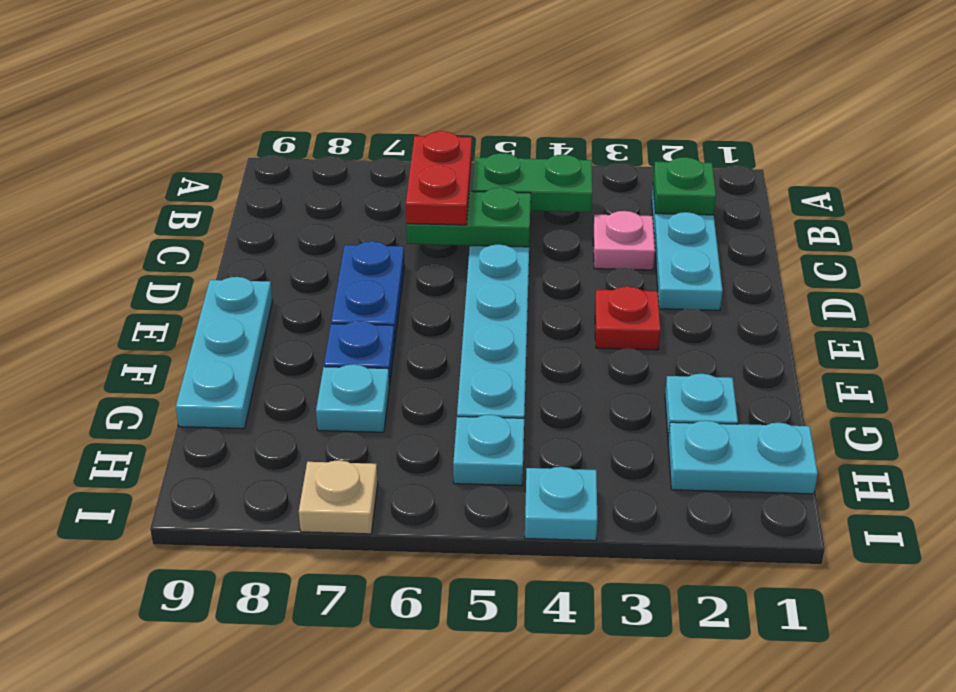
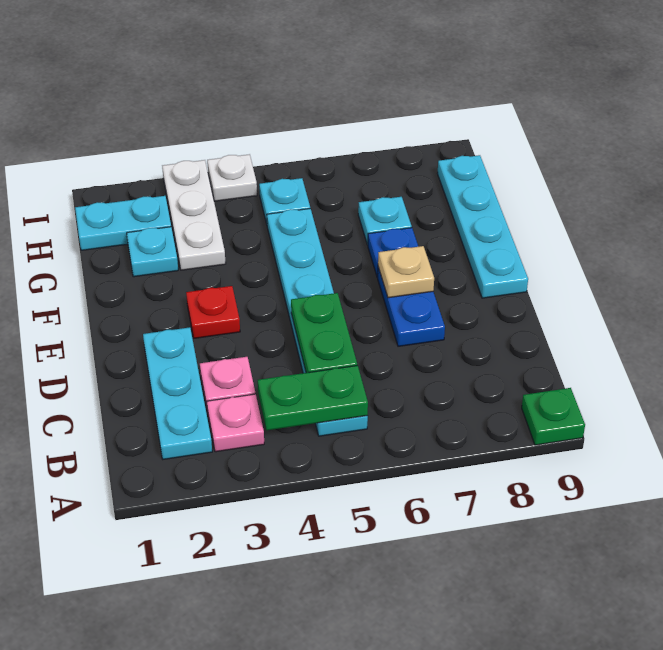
green plate B2 level 2 -> green plate A9 level 1
none -> pink plate B3 level 1
red plate B6:C6 level 3 -> none
green plate C5:C6 level 2 -> green plate C5:D5 level 2
cyan plate E9:G9 level 1 -> cyan plate E9:H9 level 1
none -> white plate G3:I3 level 1
cyan plate I4 level 1 -> white plate I4 level 1
tan plate I7 level 1 -> tan plate E7 level 2

